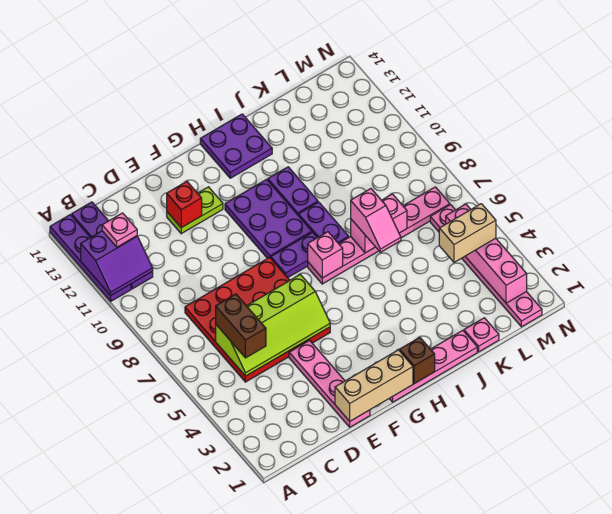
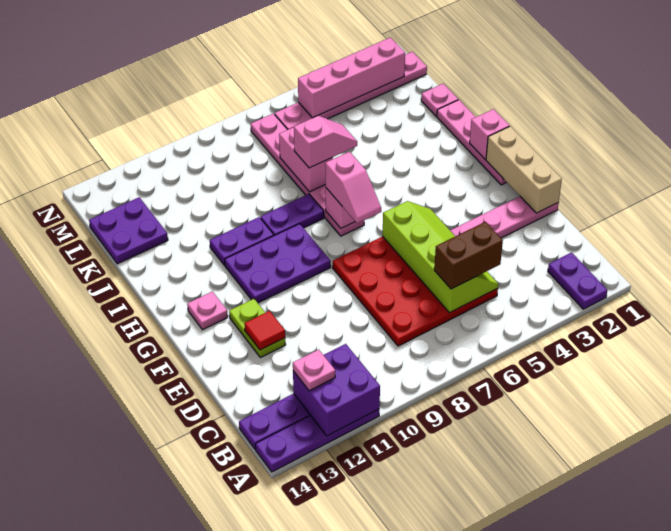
purple slope A11:B12 level 2 top 12 -> purple brick A11:B12 level 2
red brick E12 level 2 -> red tile E12 level 2
none -> pink slope G7:H7 level 3 top H
purple plate G8:H8 level 1 -> purple plate A2:B2 level 1
none -> pink plate G13 level 1
brown brick H1 level 2 -> pink brick H1 level 2
purple plate H13:I14 level 1 -> purple plate K13:L14 level 1
tan brick L4:M4 level 3 -> none

